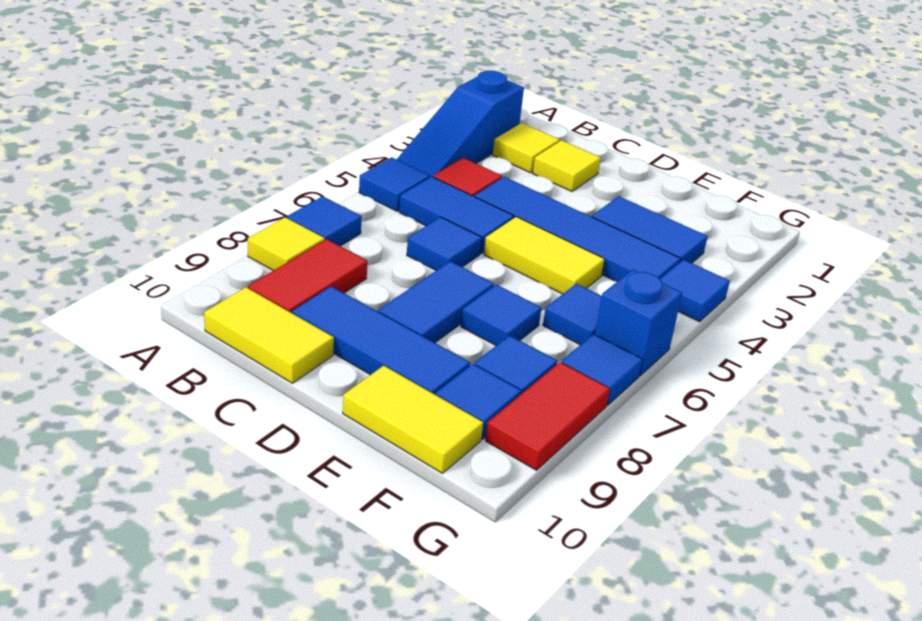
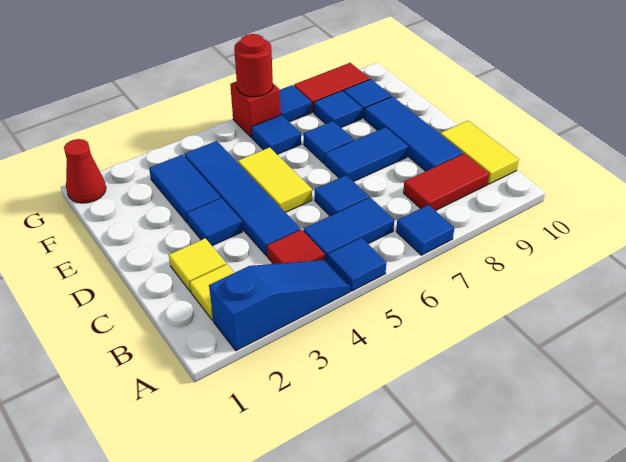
yellow tile A8 level 1 -> none
blue tile B5:C5 level 1 -> blue tile B5:B6 level 1
yellow tile E10:F10 level 1 -> none
none -> red cone G1 level 1
blue tile G4 level 1 -> blue tile D3 level 1
blue brick G6 level 1 -> red brick G6 level 1
none -> red round brick G6 level 2

